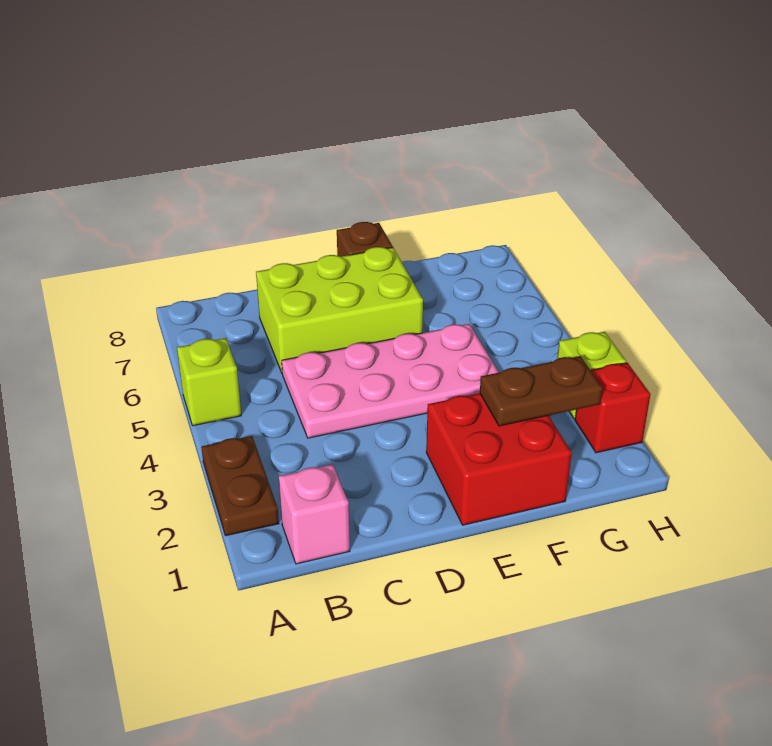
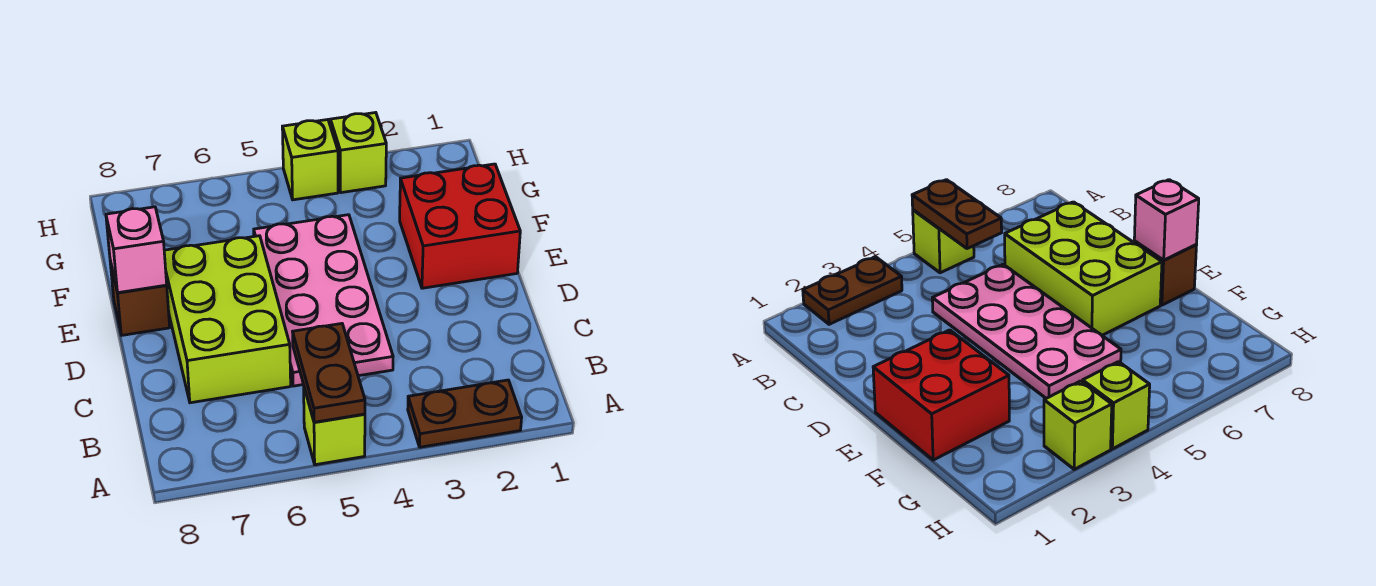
pink brick B1 level 1 -> pink brick E8 level 2
brown plate F2:G2 level 2 -> brown plate A5:B5 level 2
red brick H2 level 1 -> none
none -> lime brick H4 level 1

